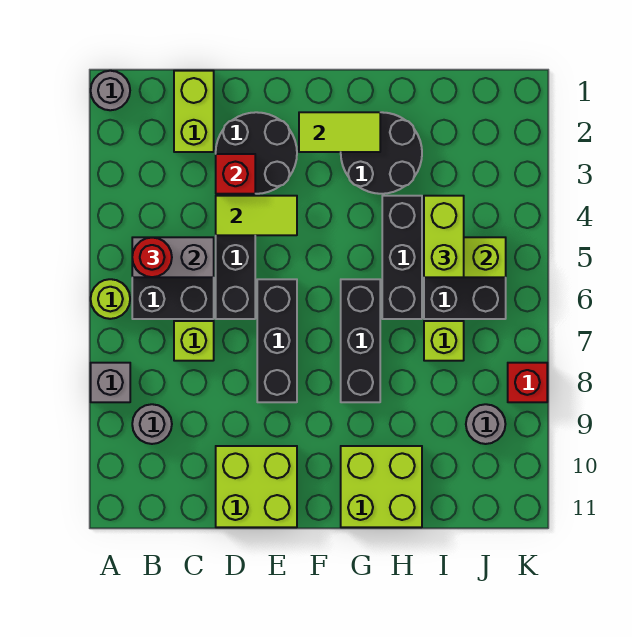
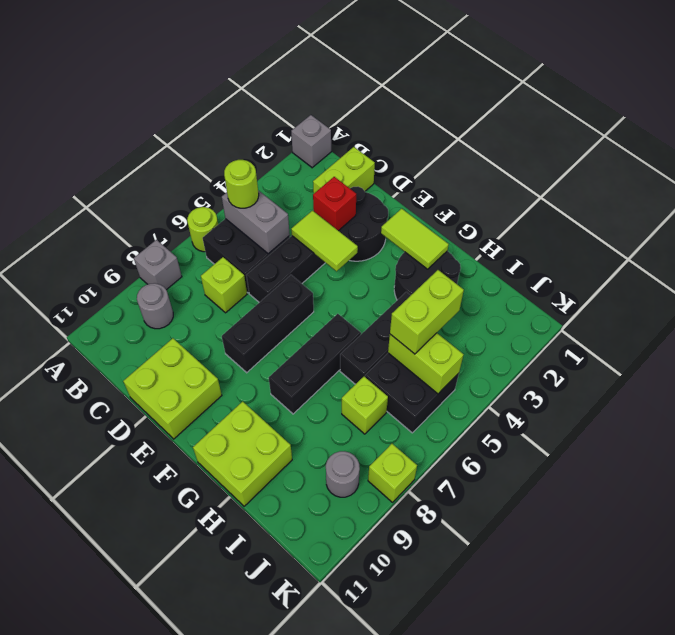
grey round brick A1 level 1 -> grey brick A1 level 1
red round brick B5 level 3 -> lime round brick B5 level 3
red brick K8 level 1 -> lime brick K8 level 1

